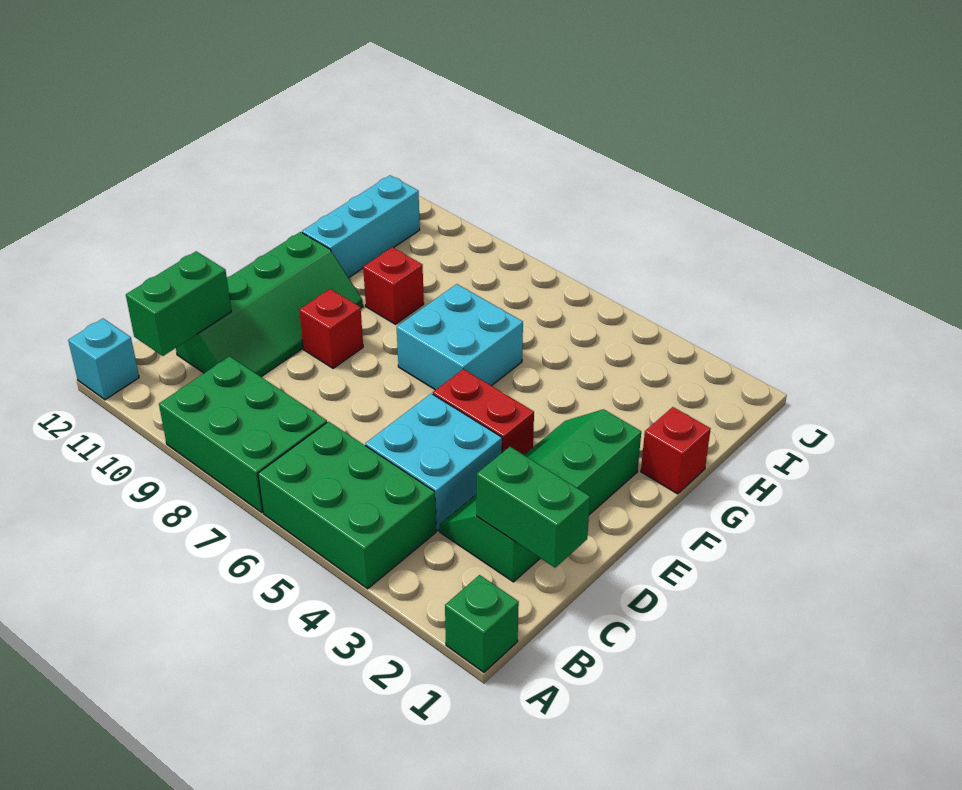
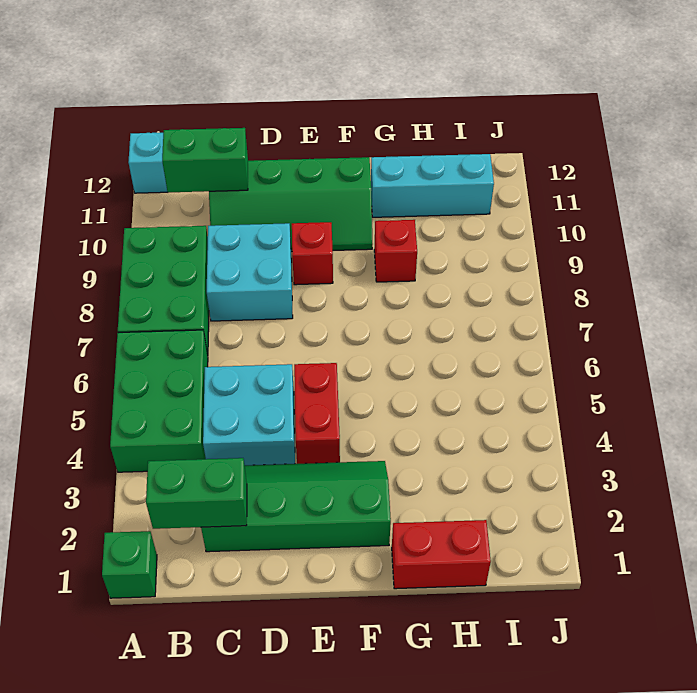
green brick C1:C2 level 2 -> green brick B2:C2 level 2
cyan brick F6:G7 level 1 -> cyan brick C8:D9 level 1
red brick G1 level 1 -> red brick G1:H1 level 1

